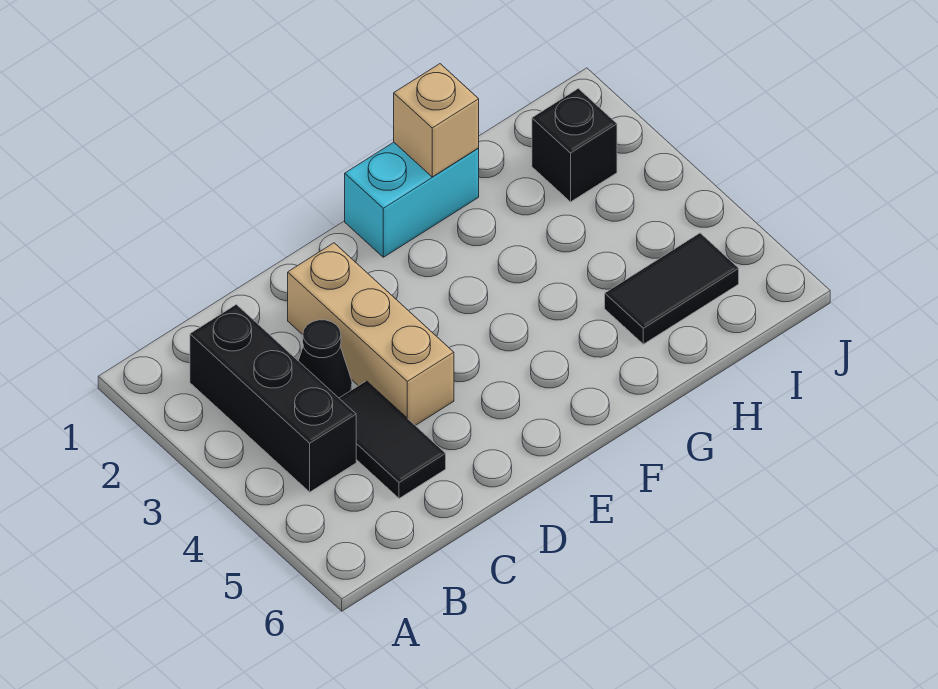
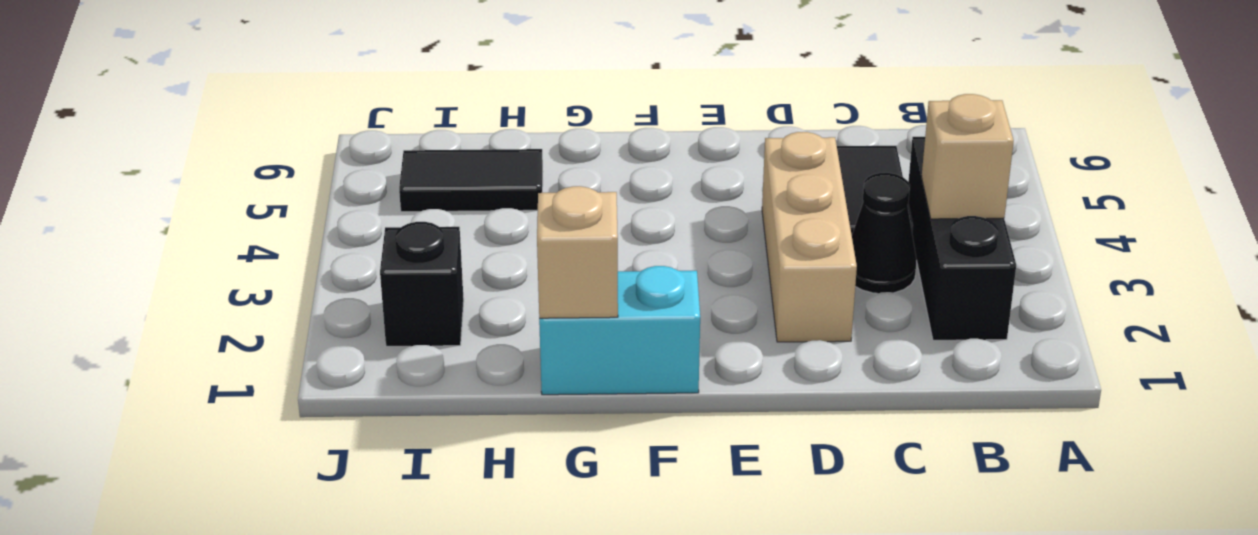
none -> tan brick B3 level 2

